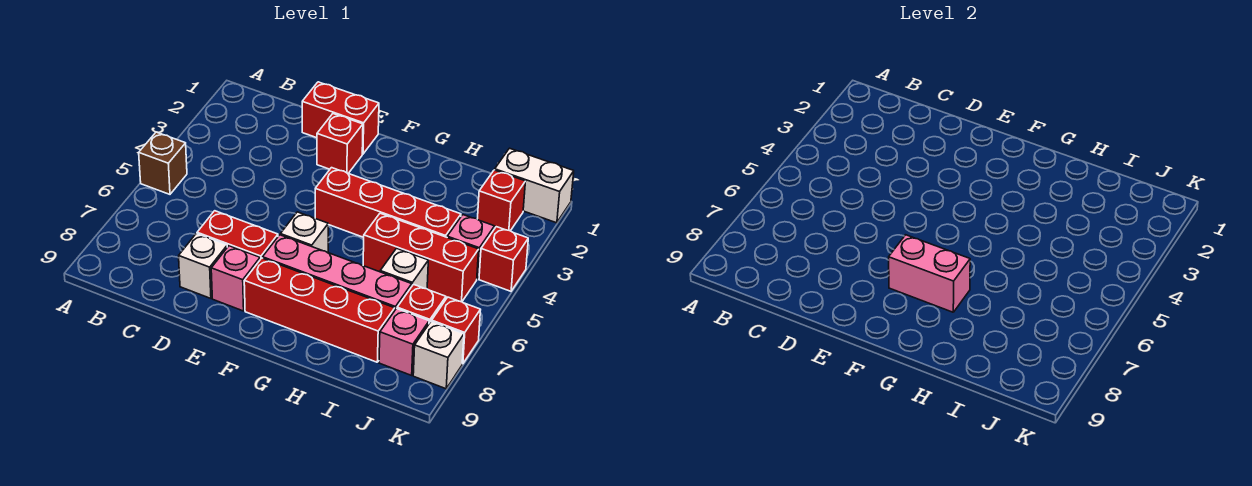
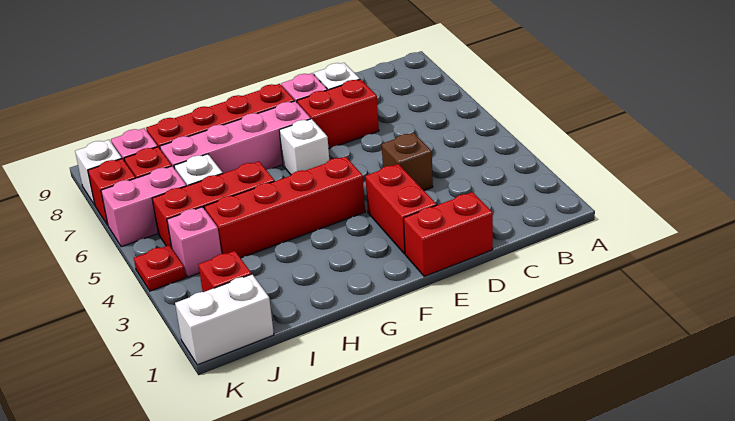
brown brick A5 level 1 -> brown brick D4 level 1
red brick E2 level 1 -> red brick E2:E3 level 1
pink brick F7:G7 level 2 -> pink brick J6:K6 level 1
red brick K4 level 1 -> red plate K4 level 1

